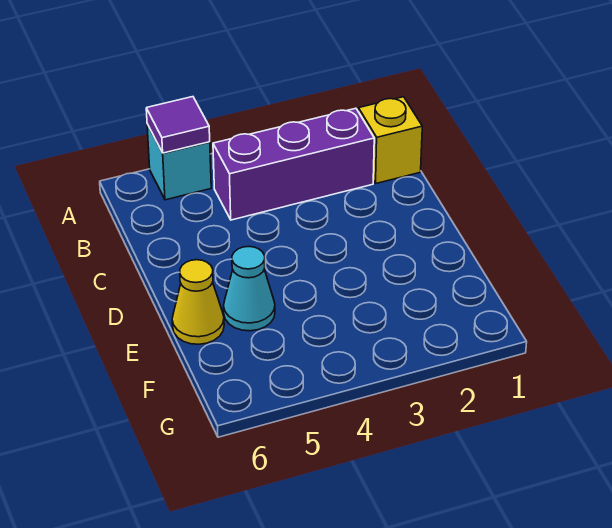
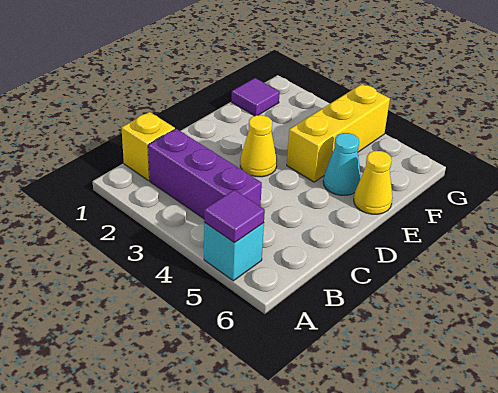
none -> yellow cone D3 level 1
none -> yellow brick E4:G4 level 1
none -> purple tile F1 level 1

